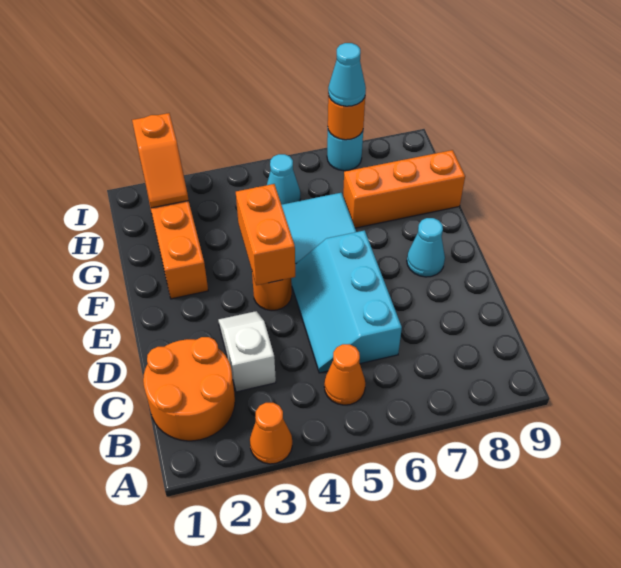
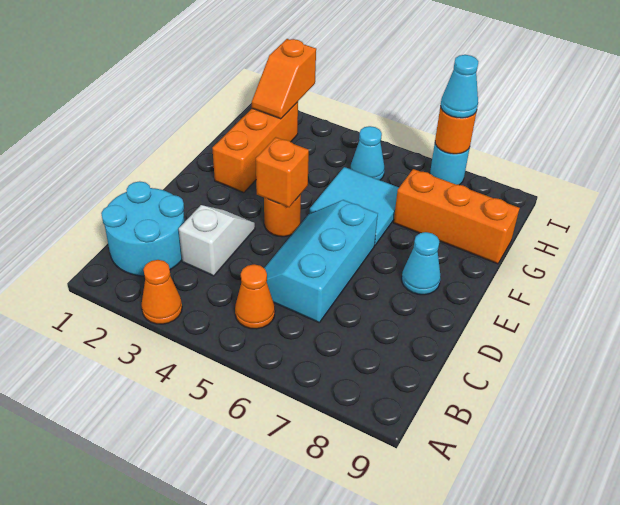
orange round brick B1:C2 level 1 -> cyan round brick B1:C2 level 1
orange brick E4:F4 level 2 -> orange brick E4 level 2

